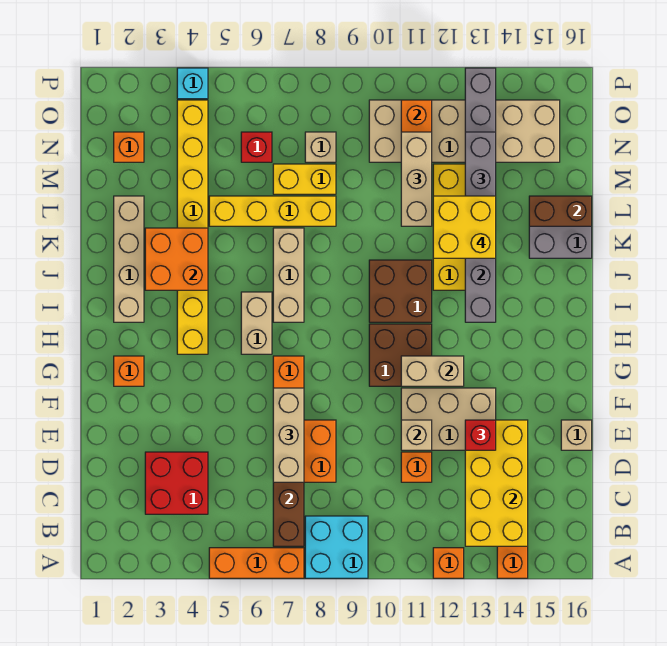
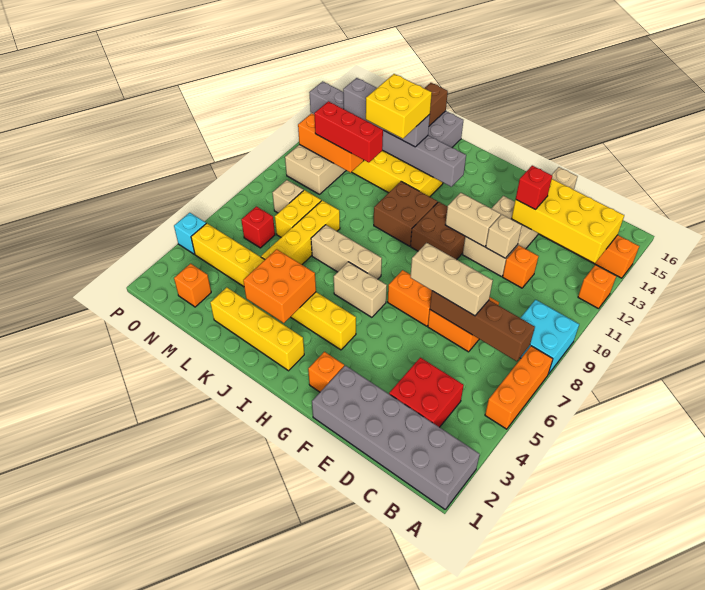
none -> grey brick A1:F2 level 1
tan brick G11:G12 level 2 -> tan brick F11:G11 level 2
tan brick I2:L2 level 1 -> yellow brick I2:L2 level 1
tan brick L11:N11 level 3 -> red brick L11:N11 level 3

